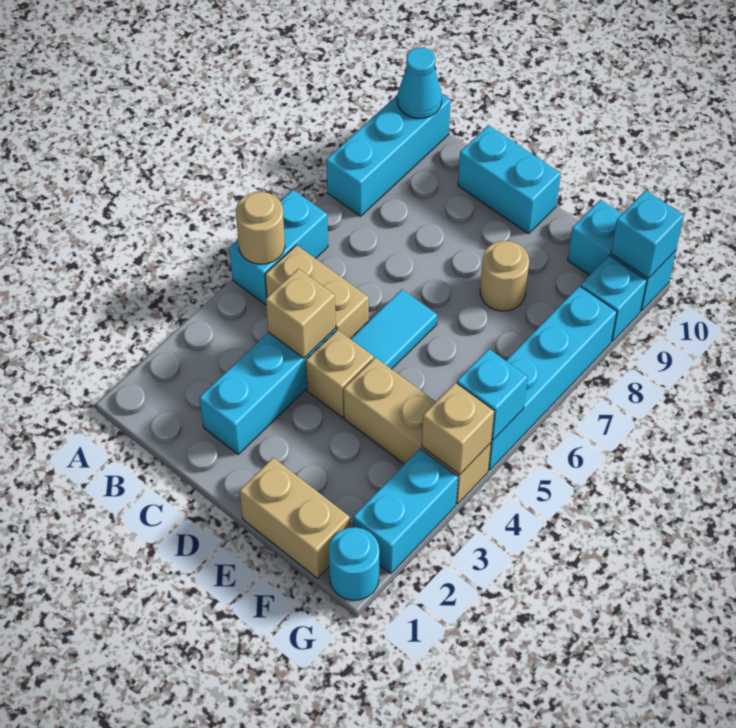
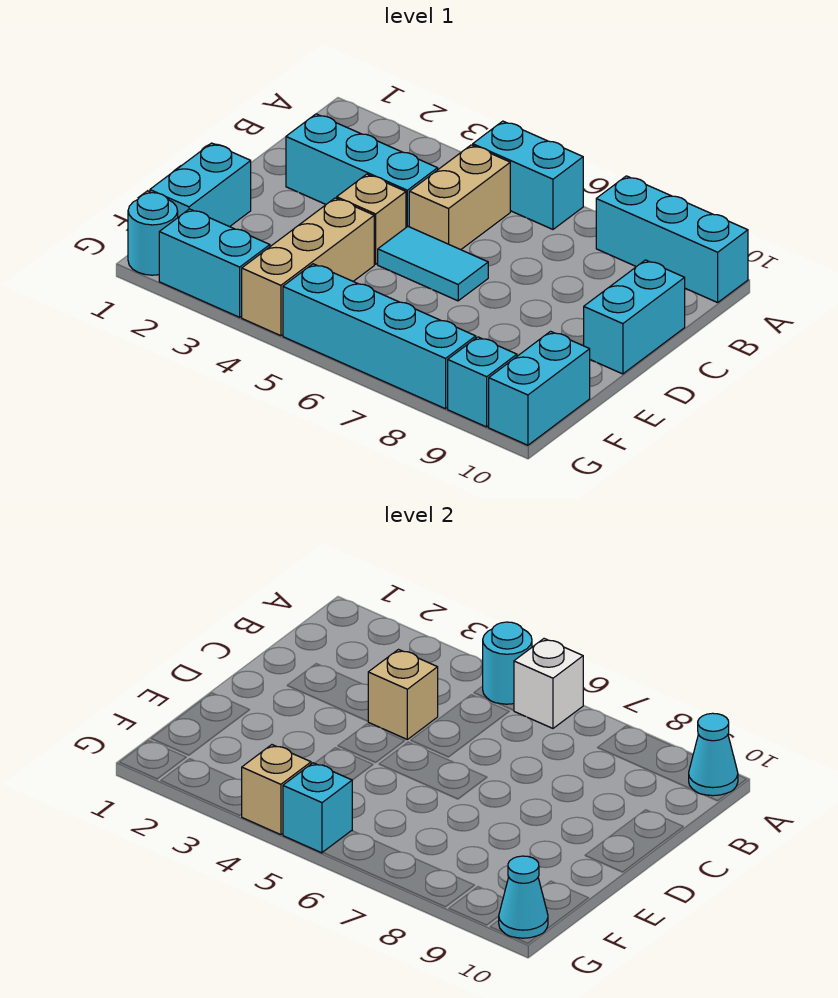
tan round brick A5 level 2 -> cyan round brick A5 level 2
none -> white brick A6 level 2
tan brick E1:F1 level 1 -> cyan brick E1:F1 level 1
tan round brick E8 level 1 -> none
cyan brick G10 level 2 -> cyan cone G10 level 2

